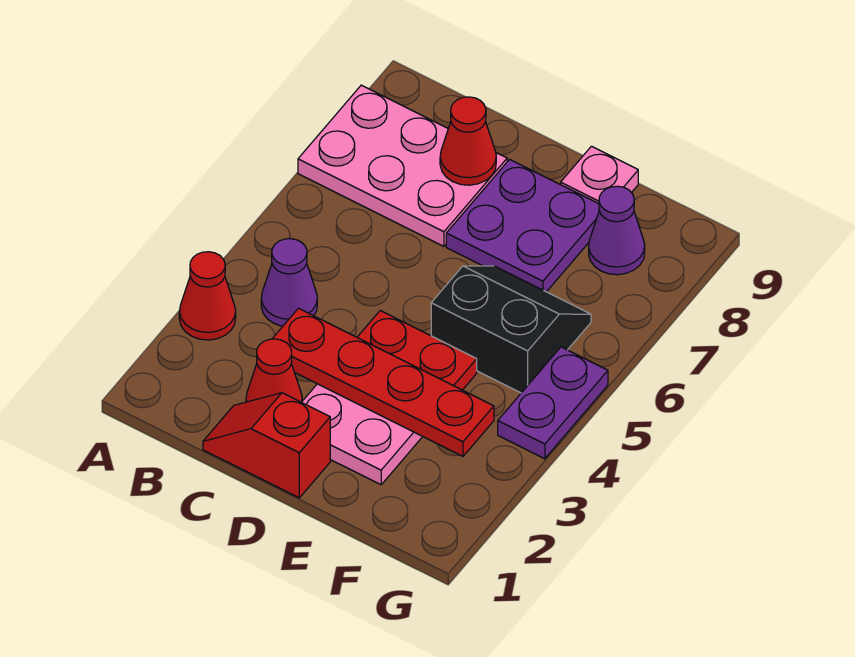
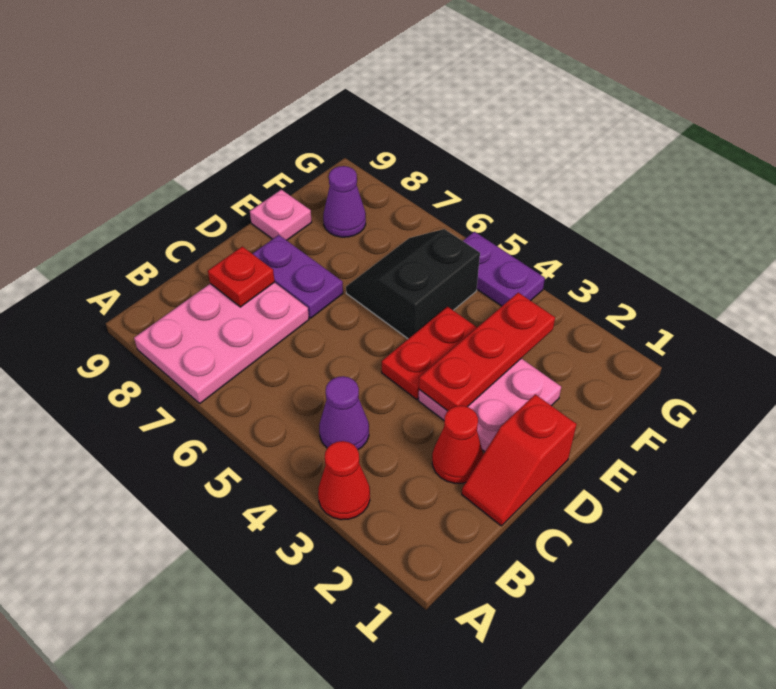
red plate C3:F3 level 2 -> red plate D3:F3 level 2
red cone C8 level 2 -> red plate C8 level 2
purple plate D7:E8 level 1 -> purple plate D7:D8 level 1

